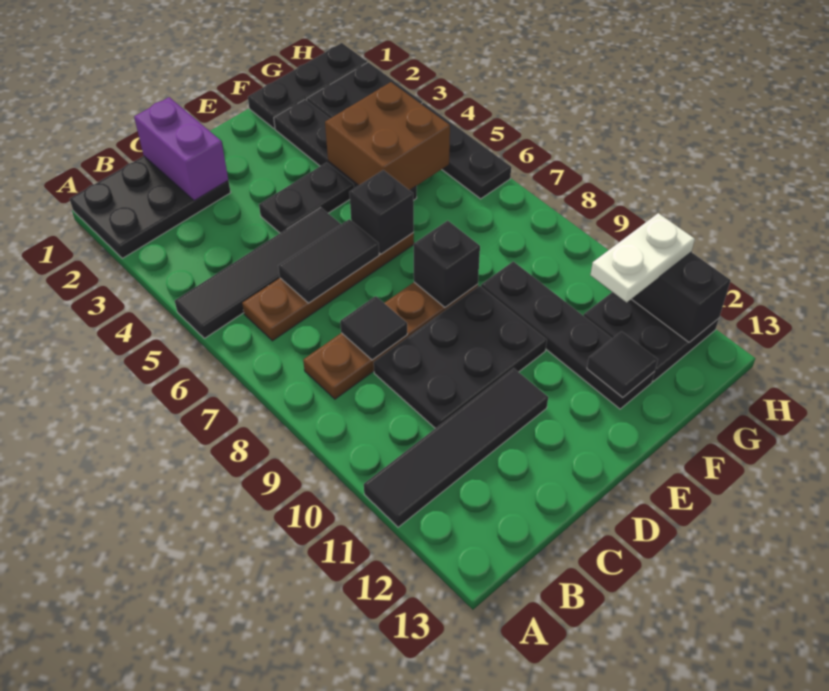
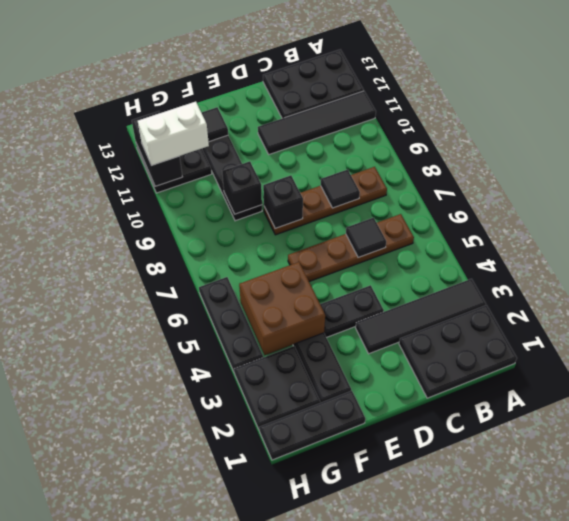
black tile A5:D5 level 1 -> black tile A3:D3 level 1
purple brick C1:C2 level 2 -> none
black tile C6:D6 level 2 -> black tile C6 level 2
black plate C9:E10 level 1 -> black plate A12:C13 level 1
black brick E6 level 2 -> black brick F9 level 2
white plate G11:H11 level 3 -> white brick G11:H11 level 3

